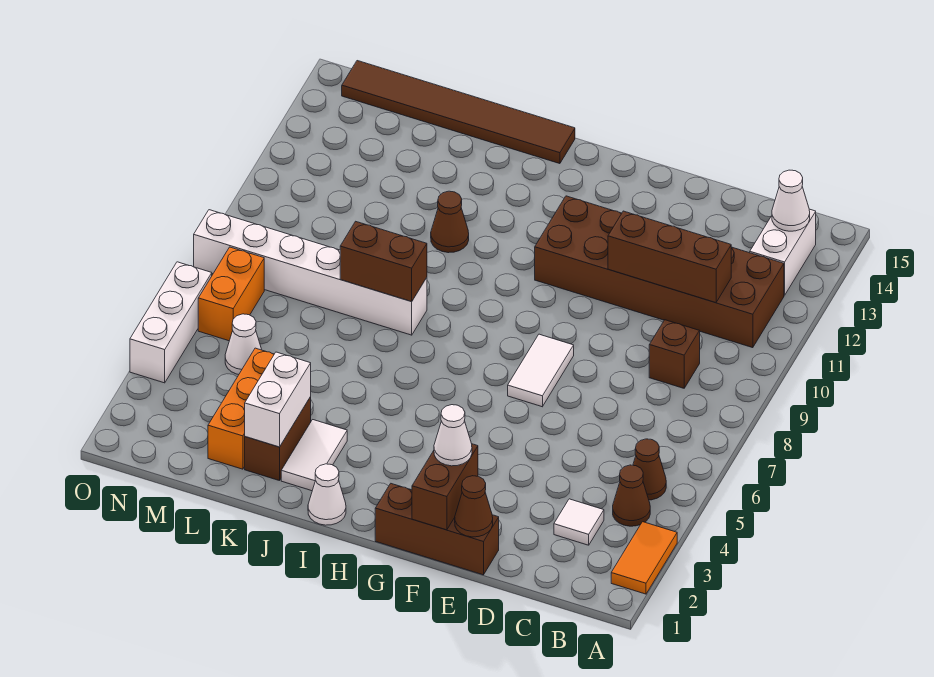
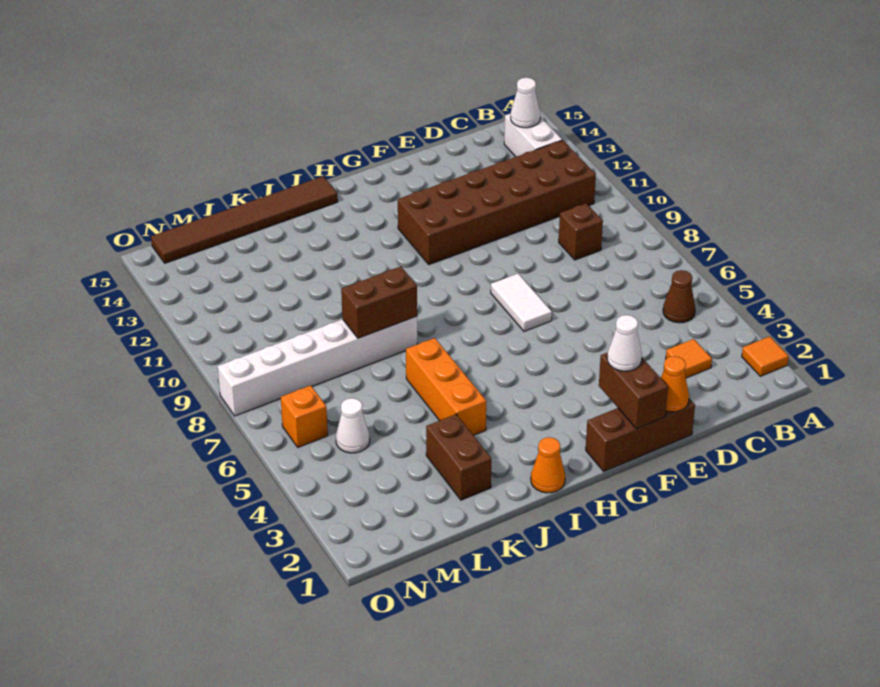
orange tile A2:A3 level 1 -> orange tile A2 level 1
brown cone B4 level 1 -> none
white tile C3 level 1 -> orange tile C3 level 1
brown brick C11:E11 level 2 -> none
brown cone E1 level 2 -> orange cone E1 level 2
white cone I1 level 1 -> orange cone I1 level 1
white tile J2:J3 level 1 -> none
brown cone J11 level 1 -> none
white brick K2:K3 level 2 -> none
orange brick L2:L4 level 1 -> orange brick J4:J6 level 1
orange brick N6:N7 level 1 -> orange brick N6 level 1
white brick O4:O6 level 1 -> none

